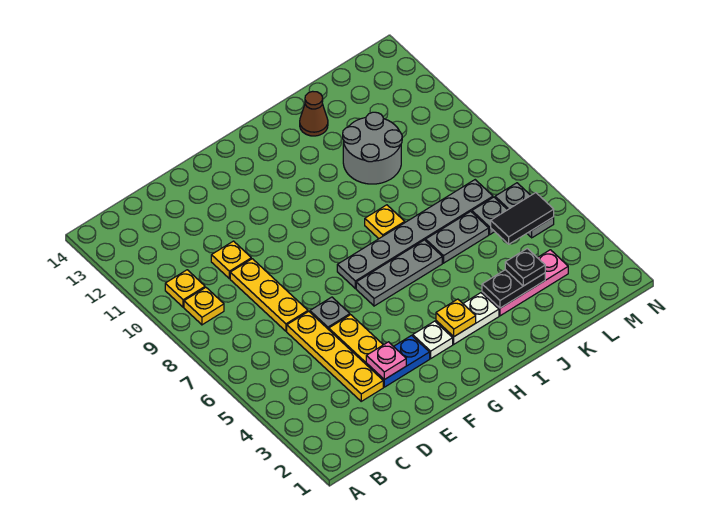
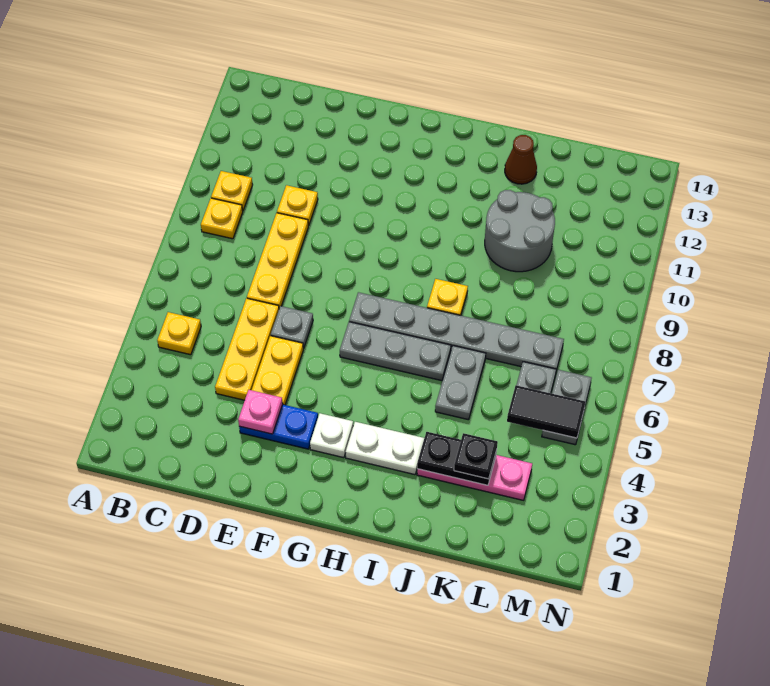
yellow plate D3:D6 level 1 -> yellow plate D4:D6 level 1
yellow plate H3 level 2 -> yellow plate B5 level 1
grey plate J6:K6 level 1 -> grey plate J5:J6 level 1

